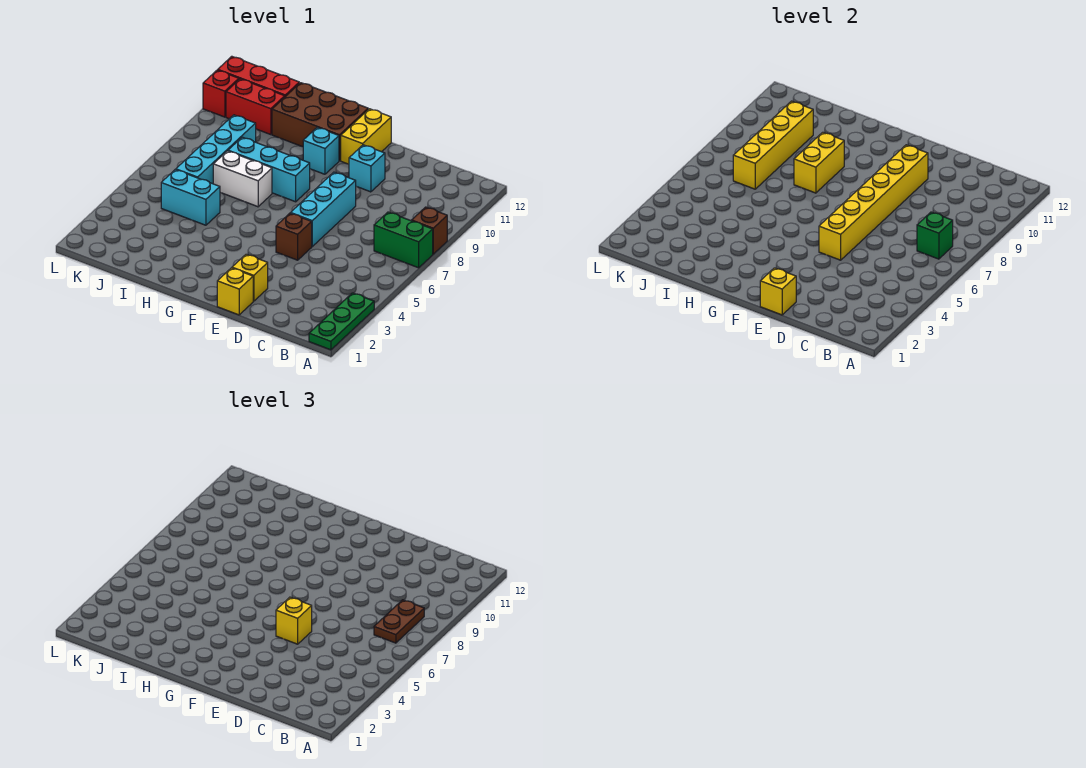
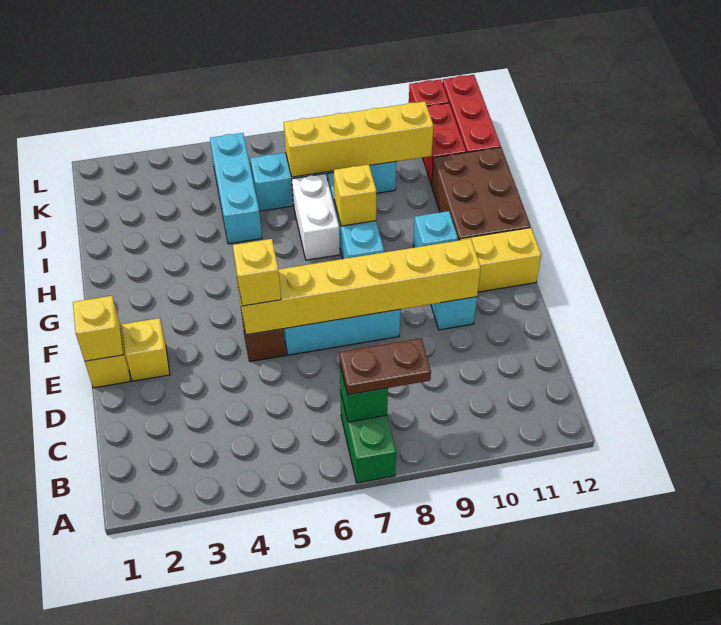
green plate A1:A3 level 1 -> none
brown brick A8 level 1 -> none
yellow brick H8:H9 level 2 -> yellow brick H8 level 2
cyan brick I5:J5 level 1 -> cyan brick I5:K5 level 1

